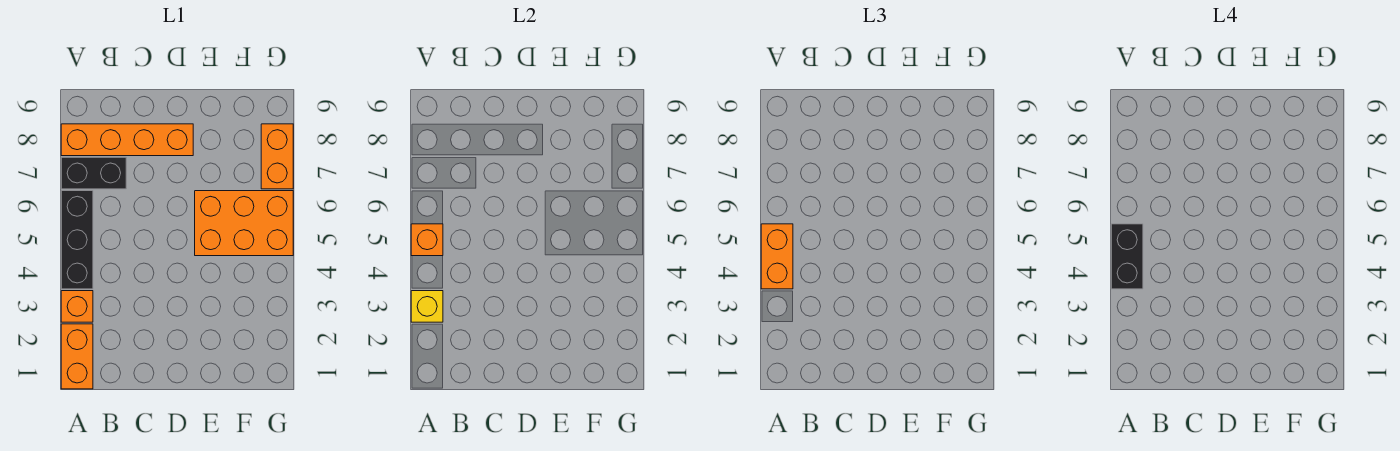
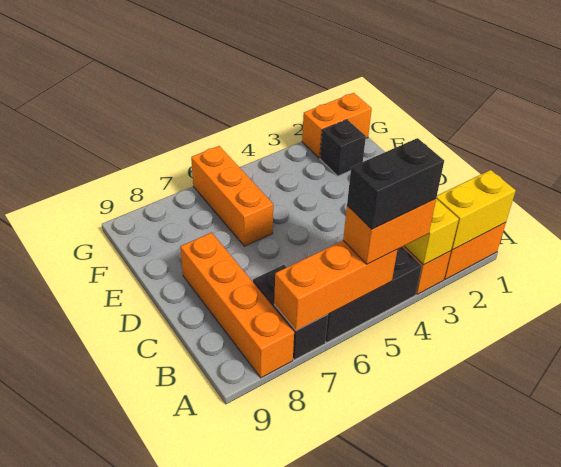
none -> yellow brick A1:A2 level 2
orange brick A5 level 2 -> orange brick A5:A7 level 2
orange brick E5:G6 level 1 -> orange brick E6:G6 level 1
none -> black brick F2 level 1
orange brick G7:G8 level 1 -> orange brick G1:G2 level 1

